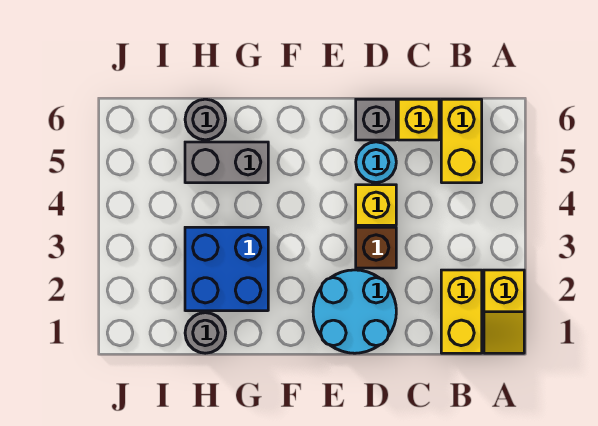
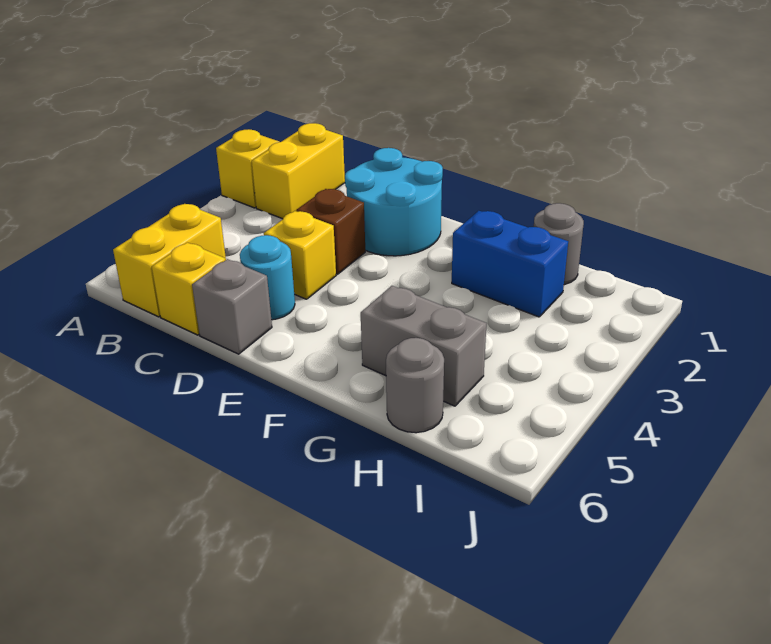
blue brick G2:H3 level 1 -> blue brick G2:H2 level 1

